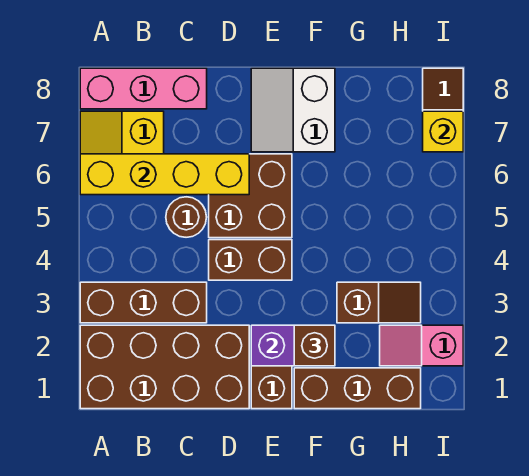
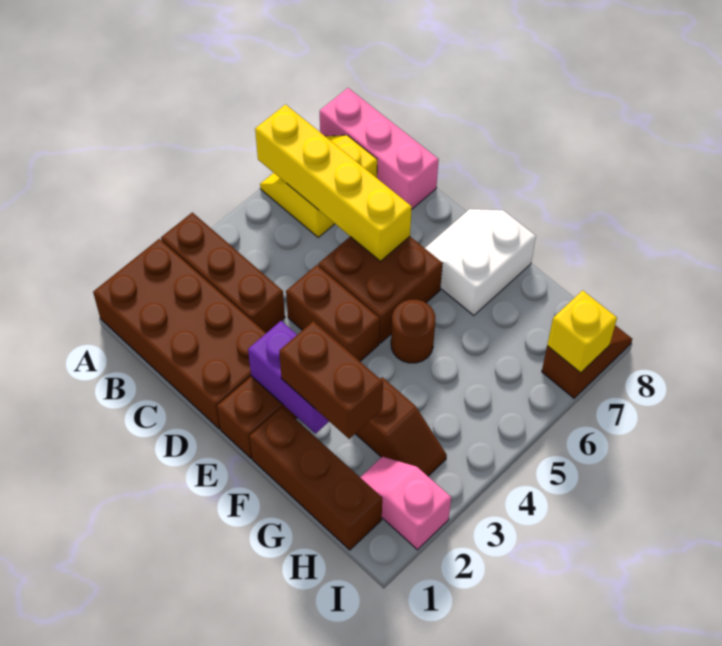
brown round brick C5 level 1 -> brown round brick F5 level 1
brown brick F2 level 3 -> brown brick F2:G2 level 3

